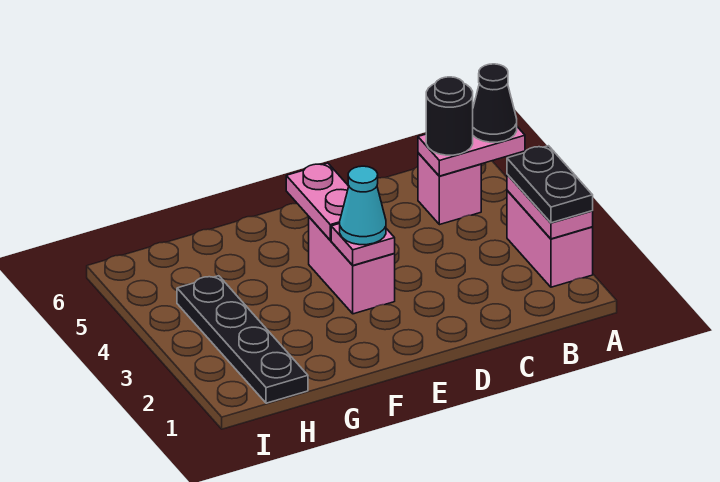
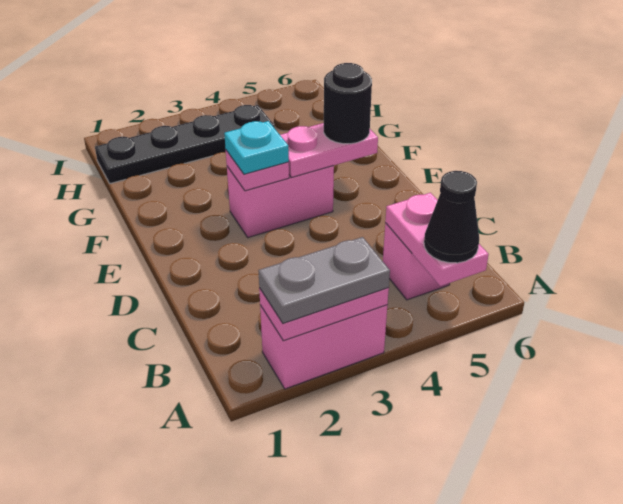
black plate A2:A3 level 3 -> grey plate A2:A3 level 3
black round brick B5 level 3 -> black round brick E5 level 3
cyan cone E3 level 3 -> cyan plate E3 level 3

